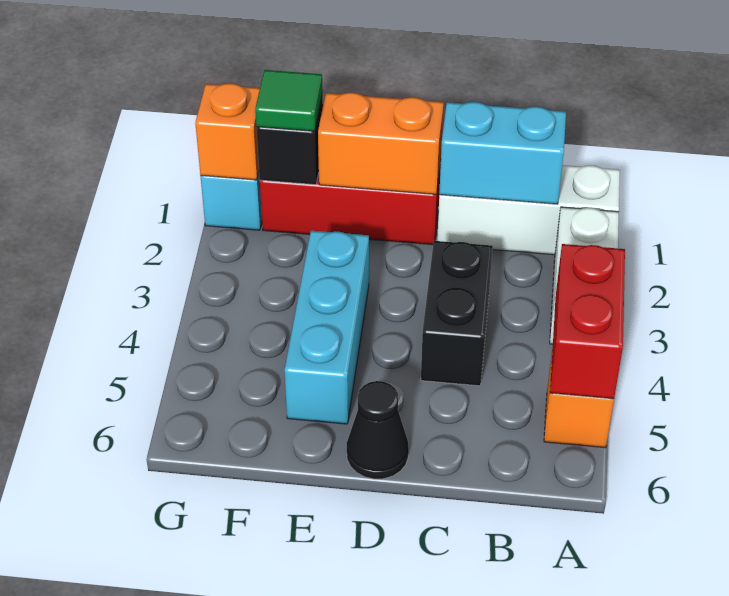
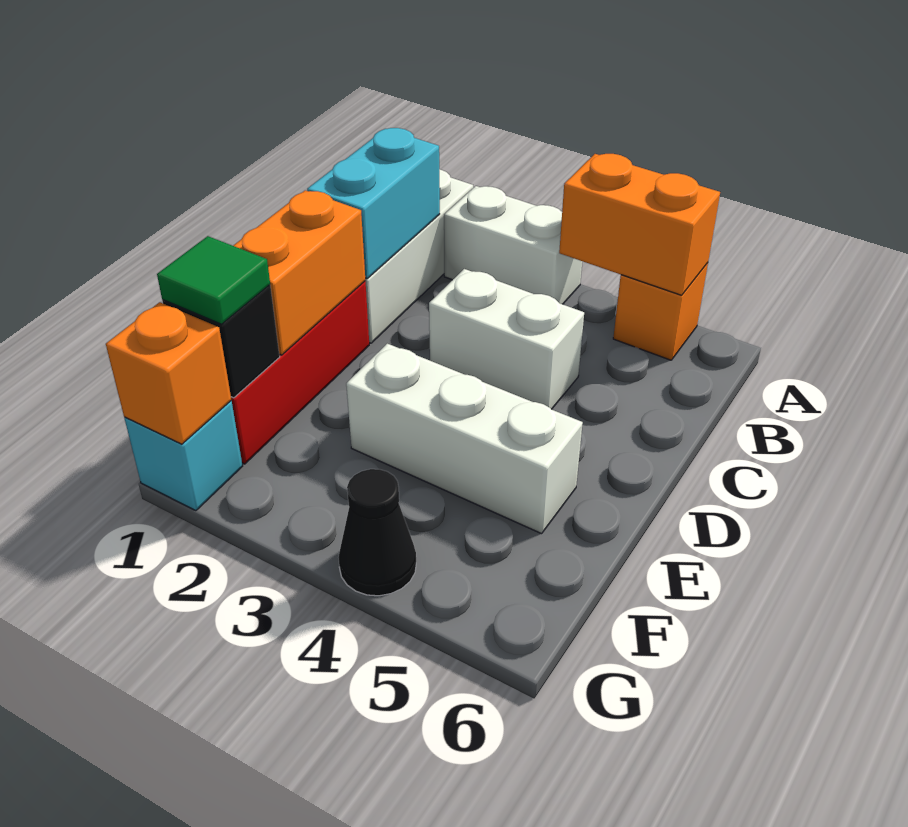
red brick A4:A5 level 2 -> orange brick A4:A5 level 2
black brick C3:C4 level 1 -> white brick C3:C4 level 1
black cone D6 level 1 -> black cone G4 level 1
cyan brick E3:E5 level 1 -> white brick E3:E5 level 1

